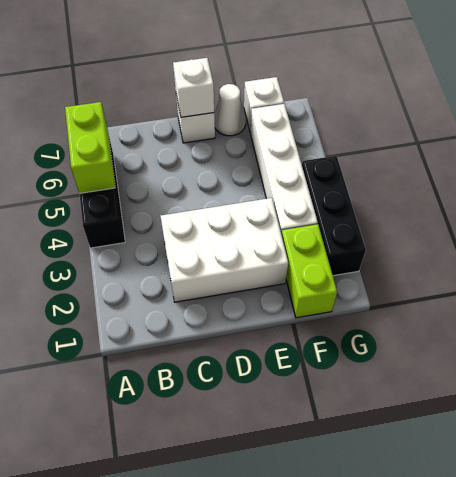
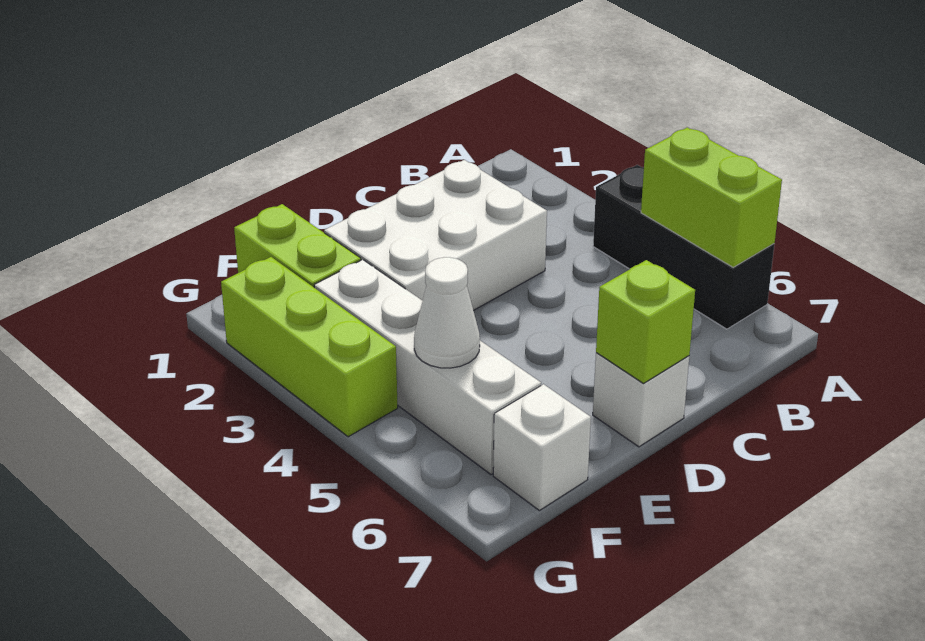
white brick D7 level 2 -> lime brick D7 level 2
white cone E7 level 1 -> white cone F5 level 2
black brick G2:G4 level 1 -> lime brick G2:G4 level 1

